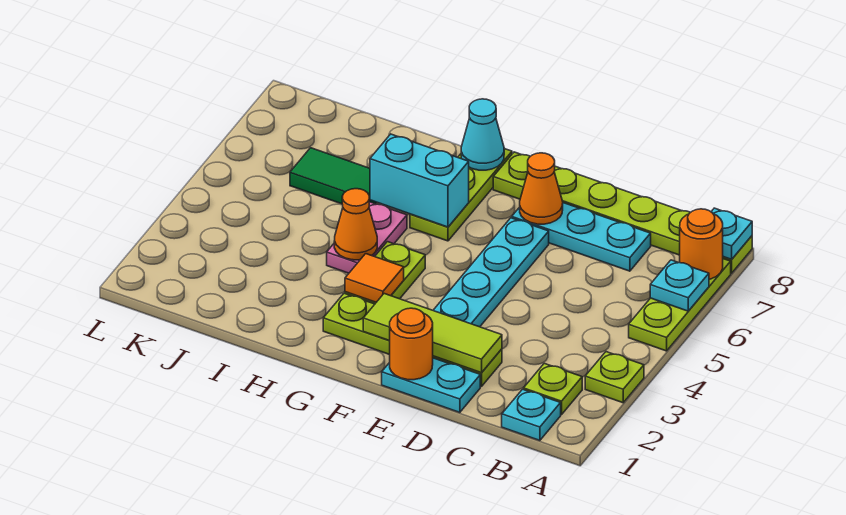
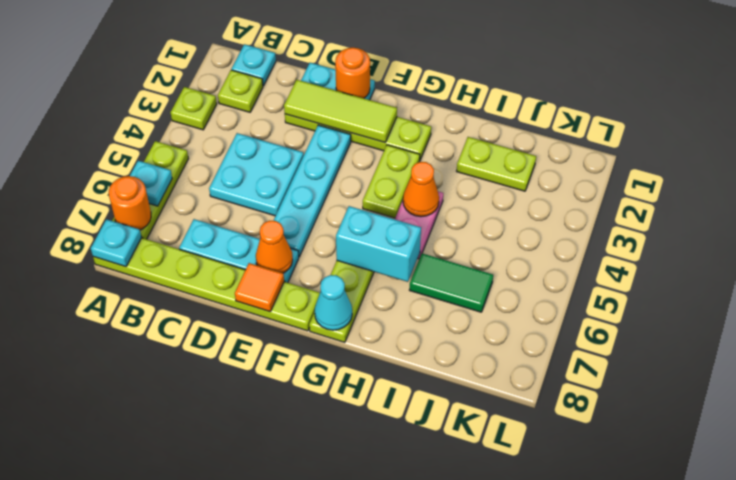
none -> cyan plate C4:D5 level 1
orange tile G3 level 2 -> orange tile E8 level 2
none -> lime plate I2:J2 level 1

